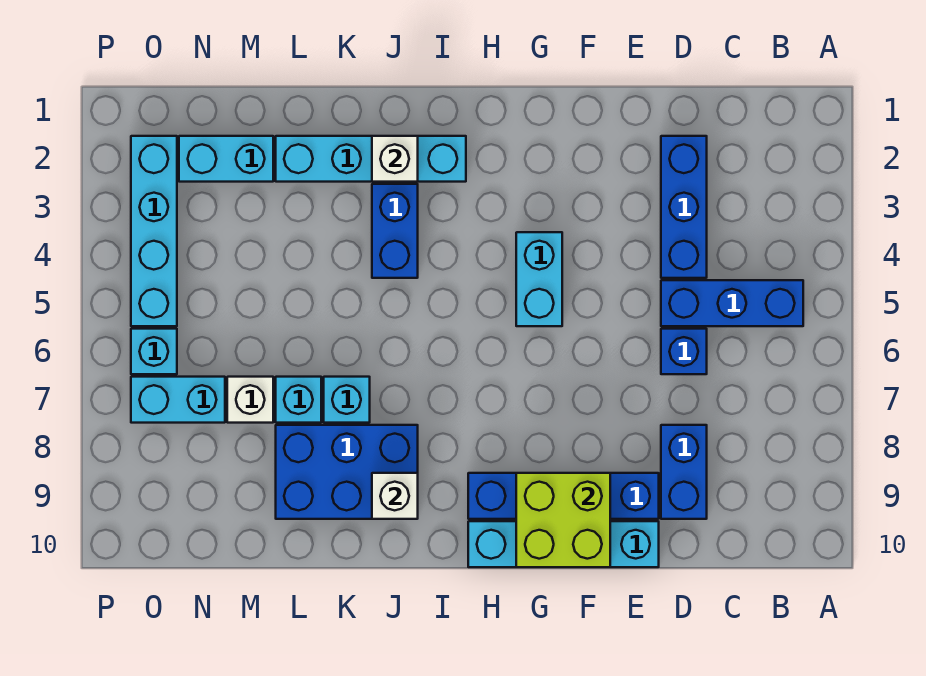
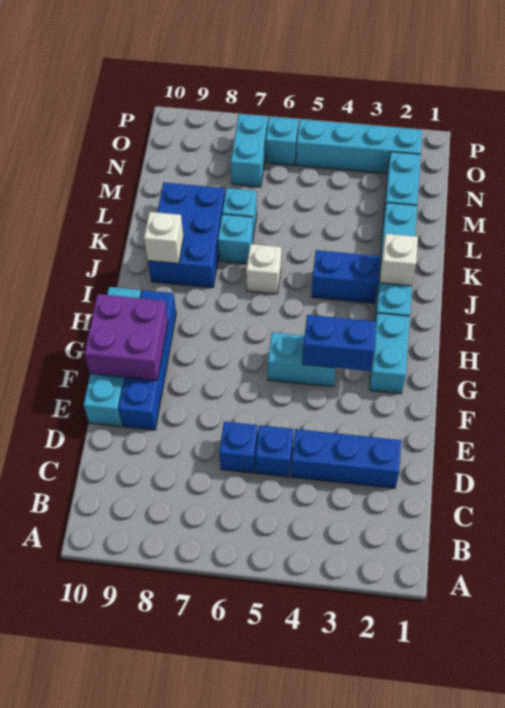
blue brick B5:D5 level 1 -> blue brick D5 level 1
blue brick D8:D9 level 1 -> blue brick G3:G4 level 2
lime brick F9:G10 level 2 -> purple brick F9:G10 level 2
none -> cyan brick G2:H2 level 1
white brick M7 level 1 -> white brick J6 level 1

